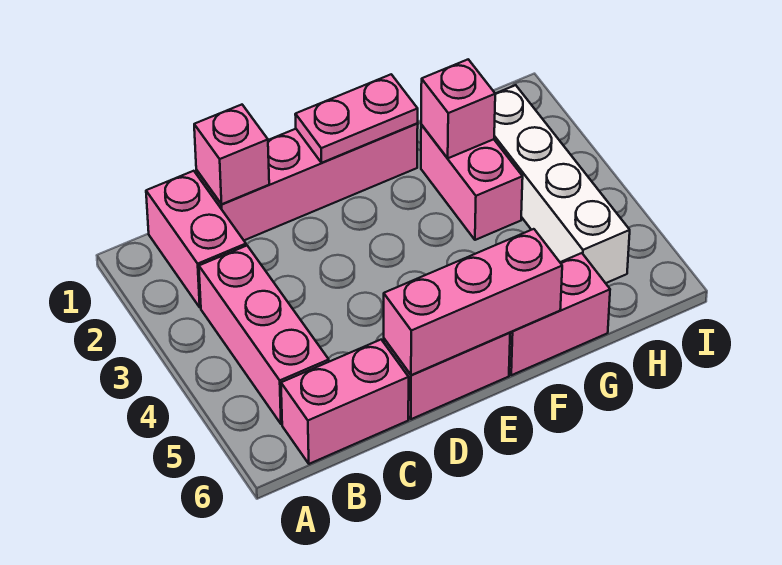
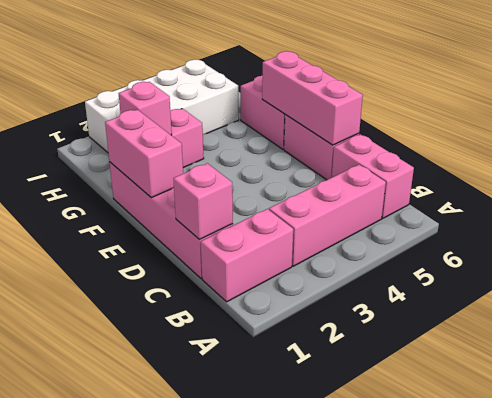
pink plate E1:F1 level 2 -> pink brick E1:F1 level 2
white brick H2:H5 level 1 -> white brick H2:I5 level 1

